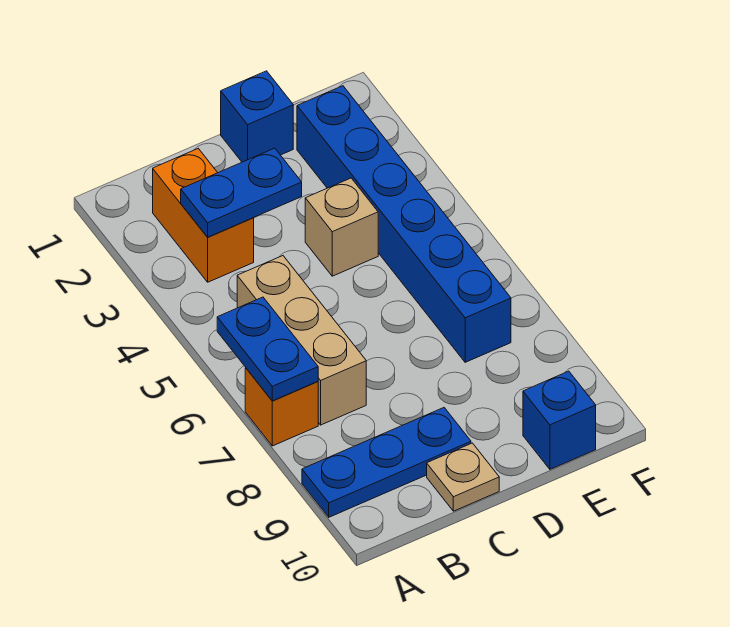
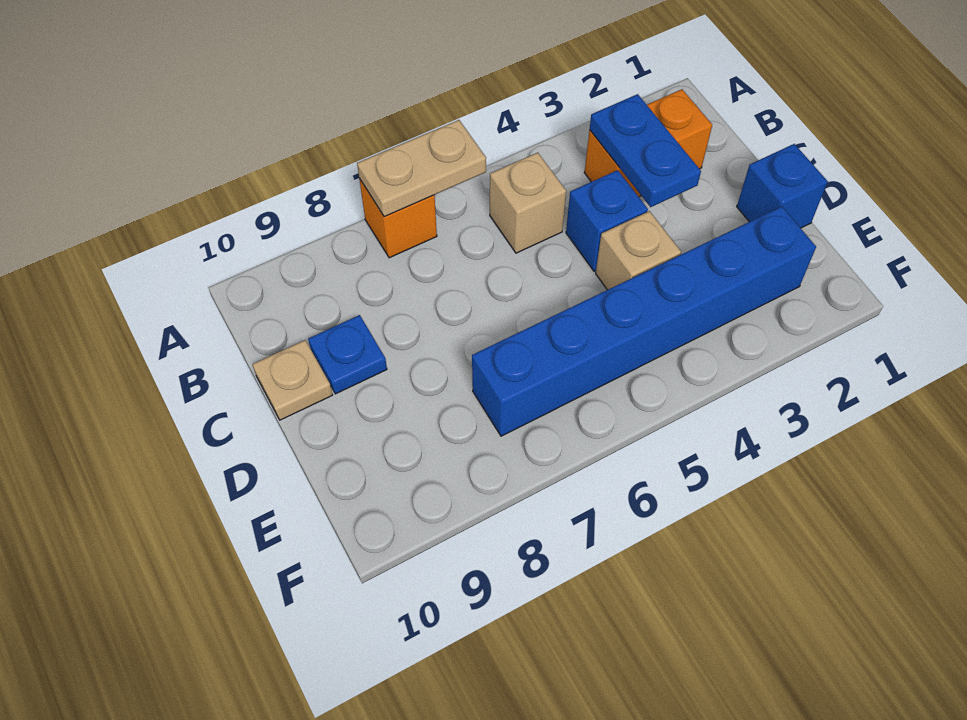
blue plate A6:A7 level 2 -> tan plate A6:A7 level 2
blue plate A9:C9 level 1 -> blue plate C9 level 1
tan brick B5:B7 level 1 -> tan brick B5 level 1
blue brick E10 level 1 -> blue brick C4 level 1

